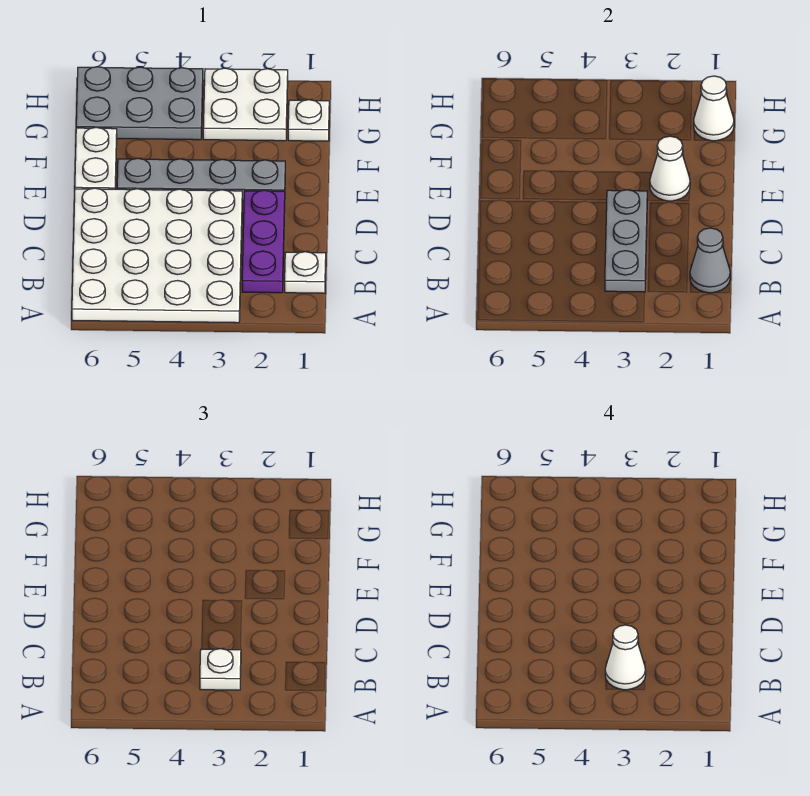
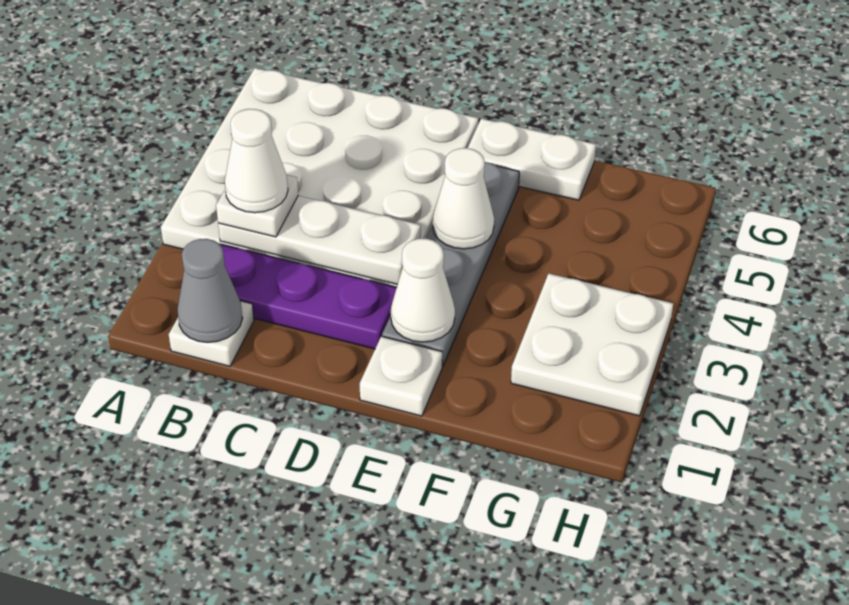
grey plate B3:D3 level 2 -> white plate B3:D3 level 2
white plate G1 level 1 -> white plate E1 level 1
white cone G1 level 2 -> white cone E4 level 2
grey plate G4:H6 level 1 -> none

